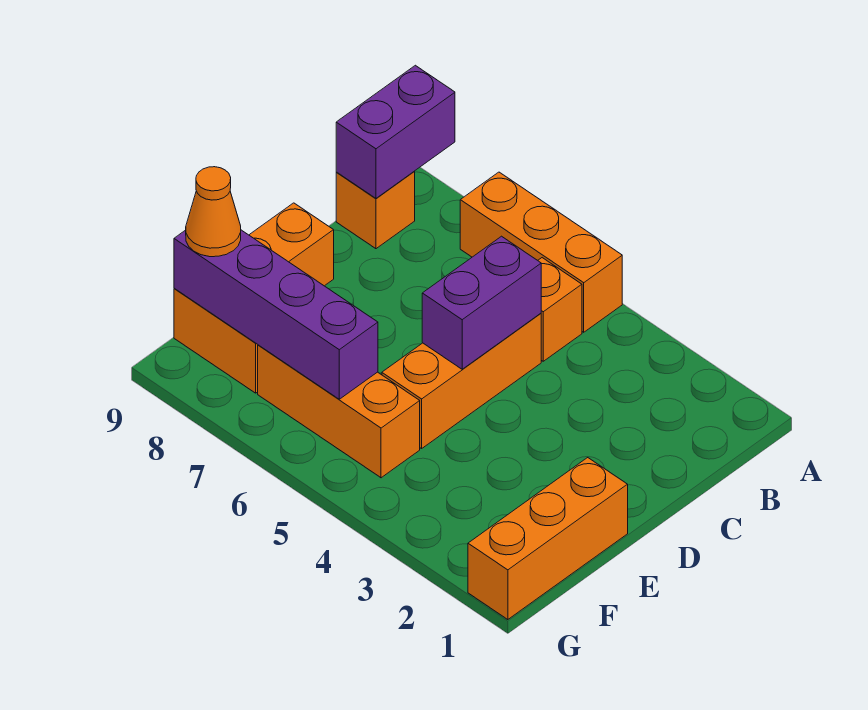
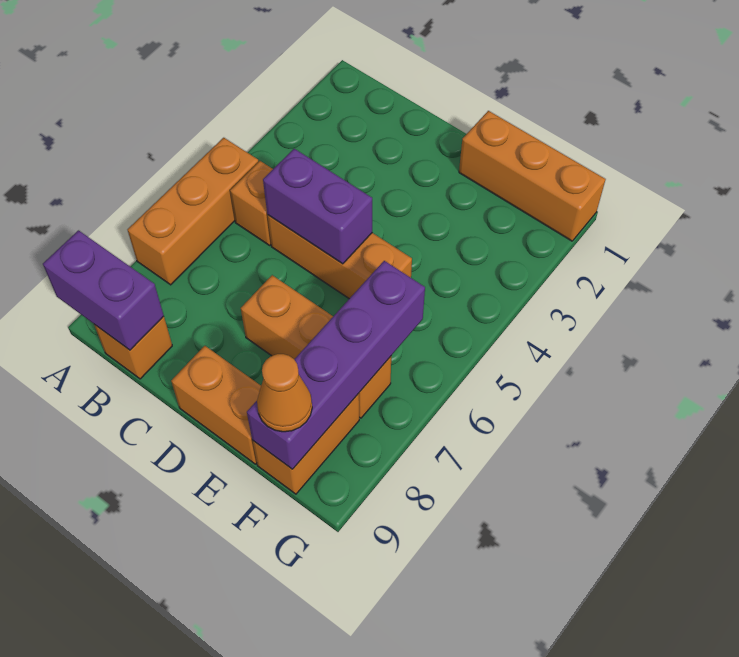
orange brick F5:F7 level 1 -> orange brick D7:F7 level 1

